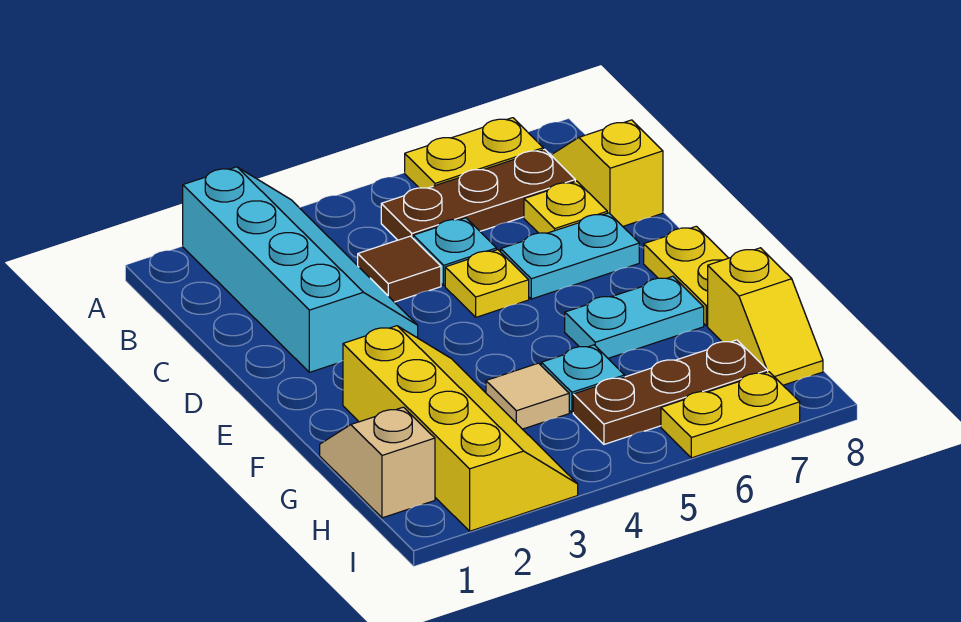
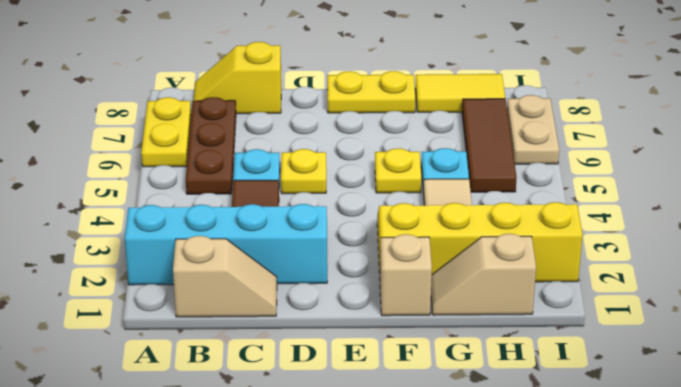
none -> tan slope B1:C1 level 1 top B
yellow plate C7 level 1 -> yellow plate F5 level 1
cyan plate D6:D7 level 1 -> none
none -> tan brick F1 level 1
cyan plate F6:F7 level 1 -> none
yellow slope G8:H8 level 1 top G -> yellow tile G8:H8 level 1
brown plate H5:H7 level 1 -> brown tile H5:H7 level 1
yellow plate I6:I7 level 1 -> tan plate I6:I7 level 1

